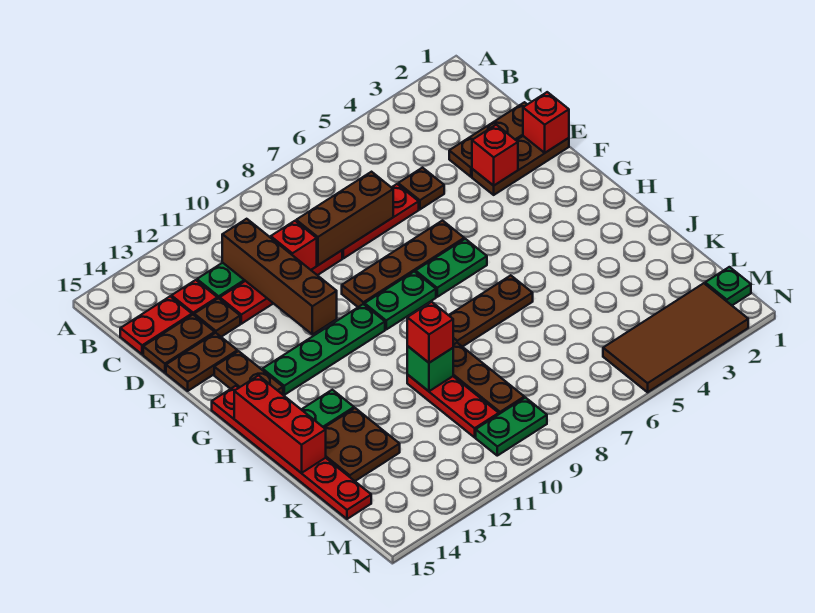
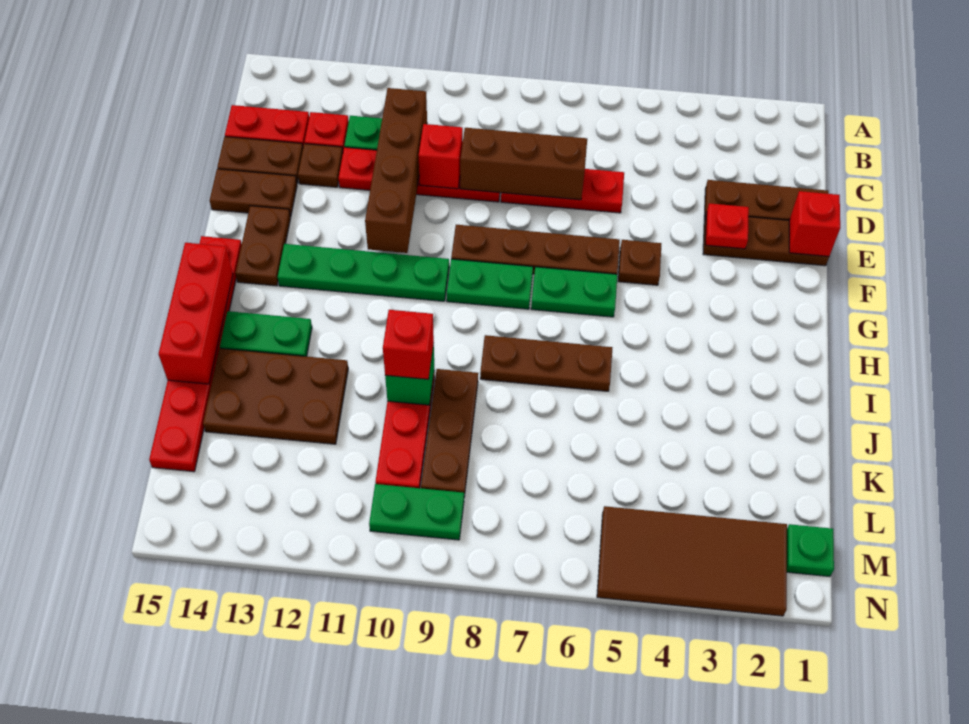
brown plate D5 level 1 -> brown plate F5 level 1
red brick E3 level 2 -> red plate E3 level 2
brown plate J13:K14 level 1 -> brown plate J12:K14 level 1

